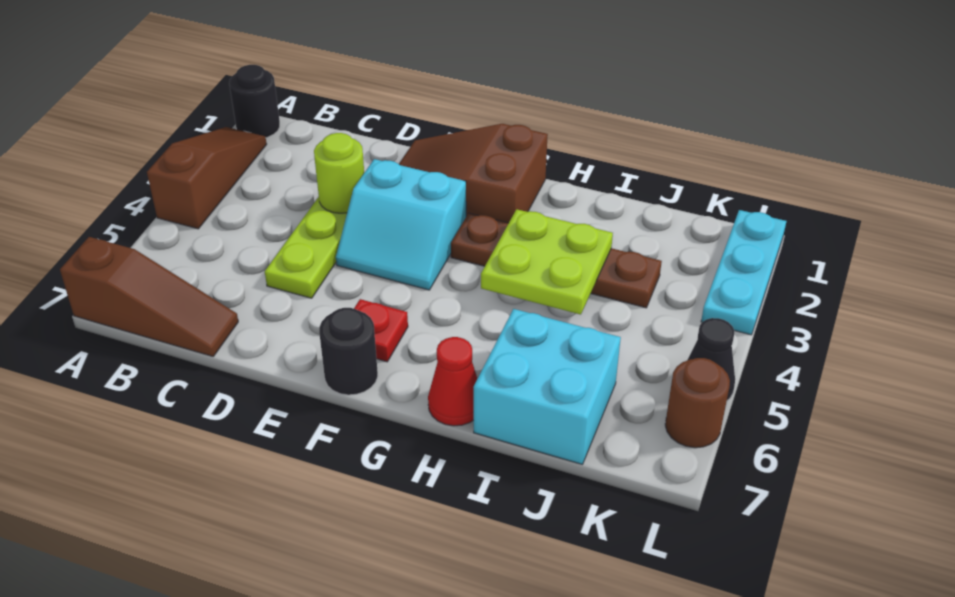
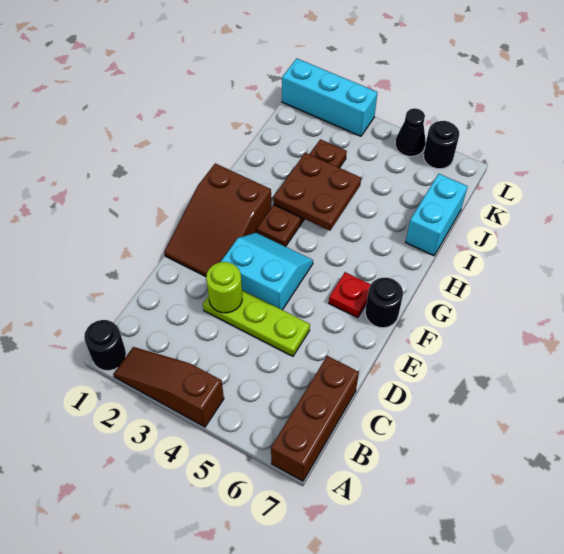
brown slope A7:C7 level 1 top A -> brown brick A7:C7 level 1
cyan slope E3:F4 level 1 top 3 -> cyan slope E3:F4 level 1 top E
lime plate H3:I4 level 2 -> brown plate H3:I4 level 2
red cone H7 level 1 -> none
cyan brick I6:J7 level 1 -> cyan brick I7:J7 level 1
cyan plate L1:L3 level 1 -> cyan brick L1:L3 level 1
brown round brick L6 level 1 -> black round brick L6 level 1

